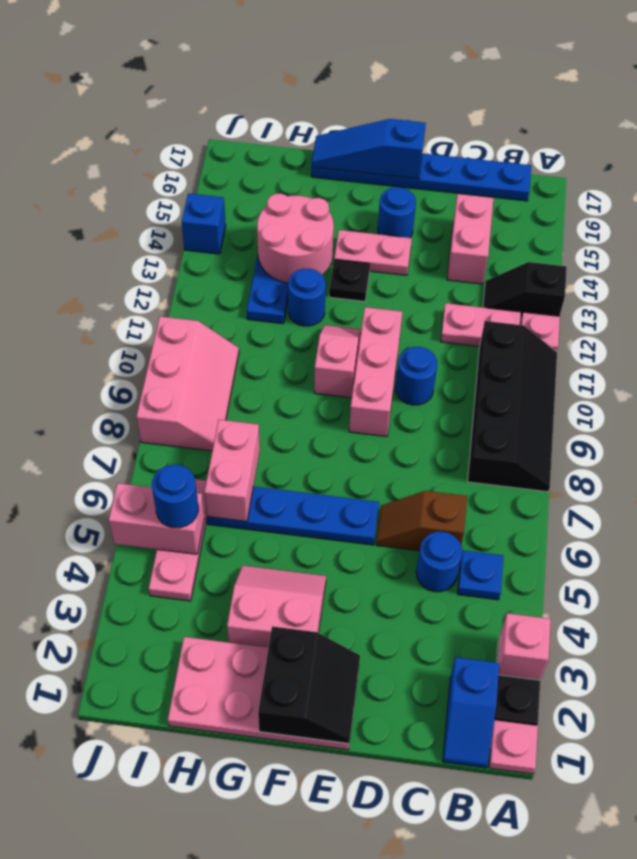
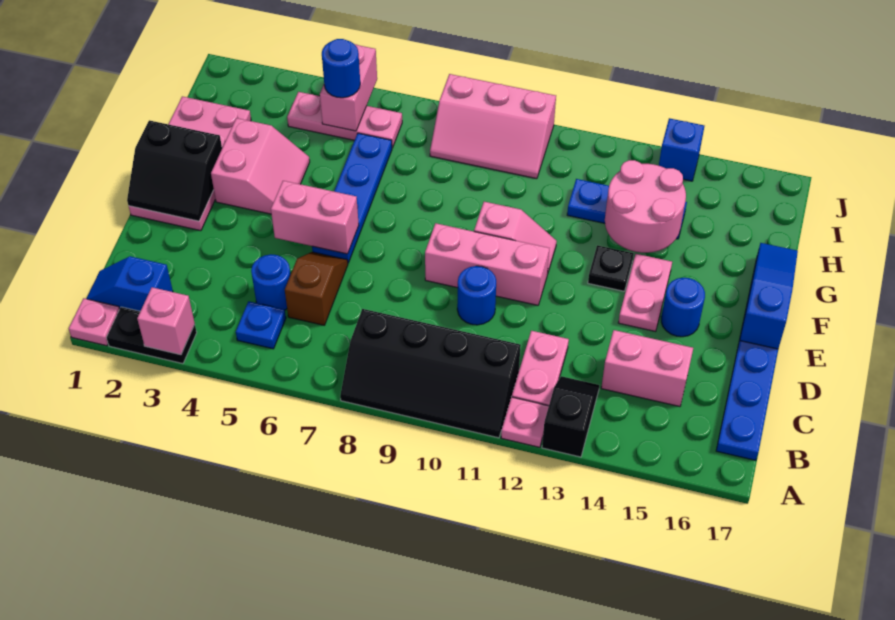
blue round brick G12 level 1 -> none
pink brick H6:H7 level 2 -> pink brick E5:E6 level 2

